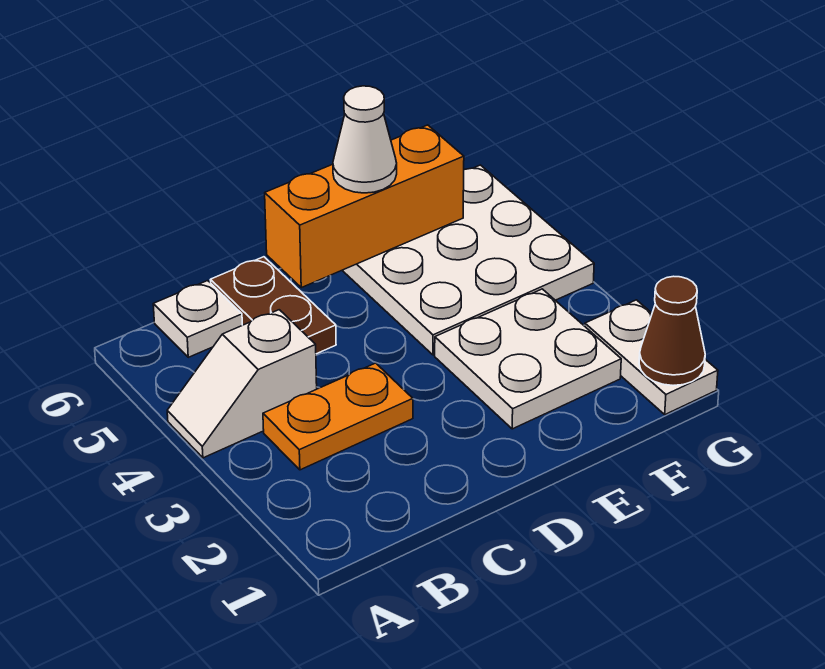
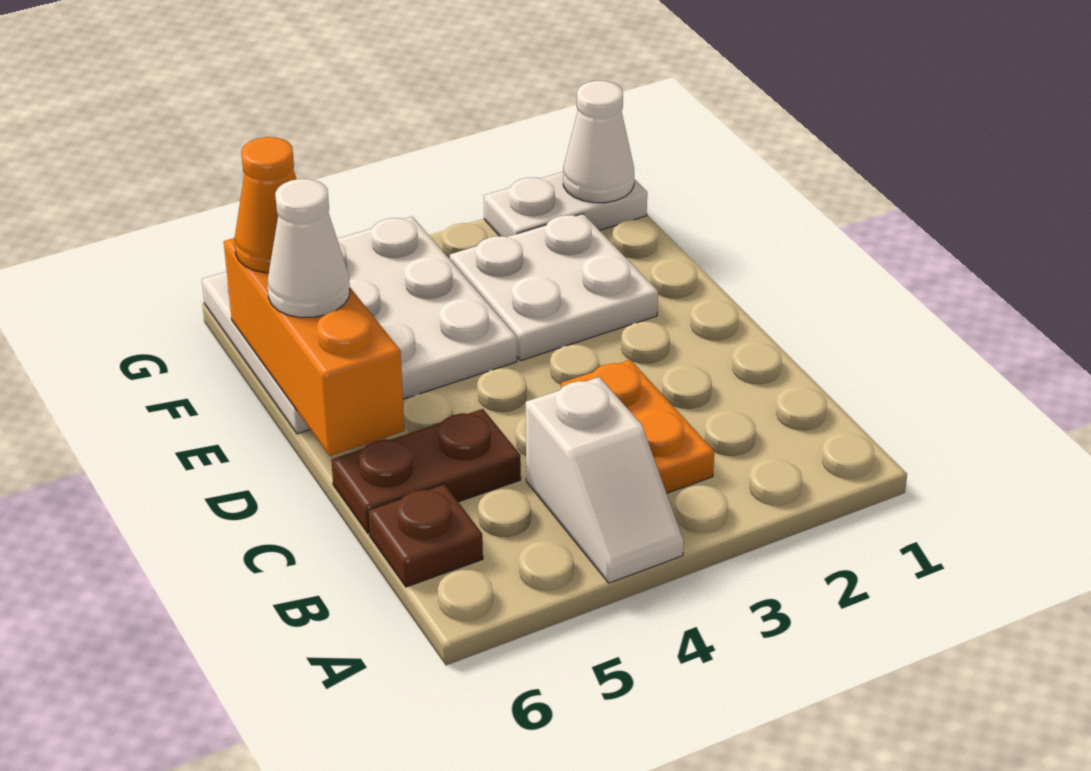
white plate B6 level 1 -> brown plate B6 level 1
none -> orange cone F6 level 3
brown cone G1 level 2 -> white cone G1 level 2

